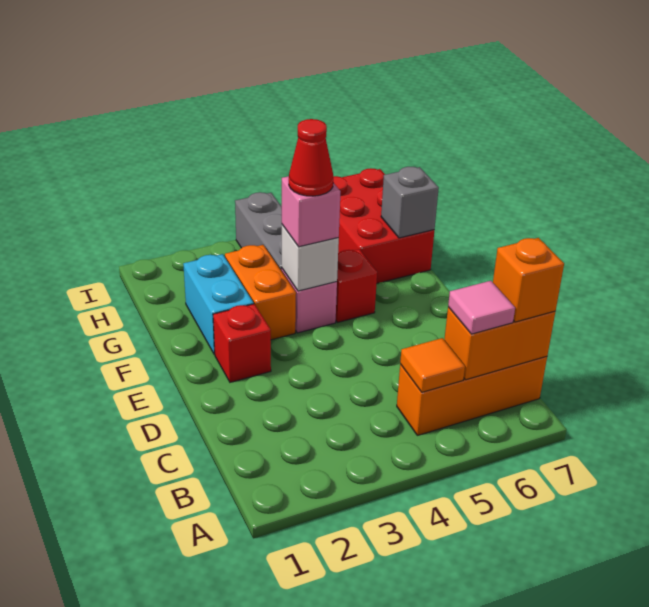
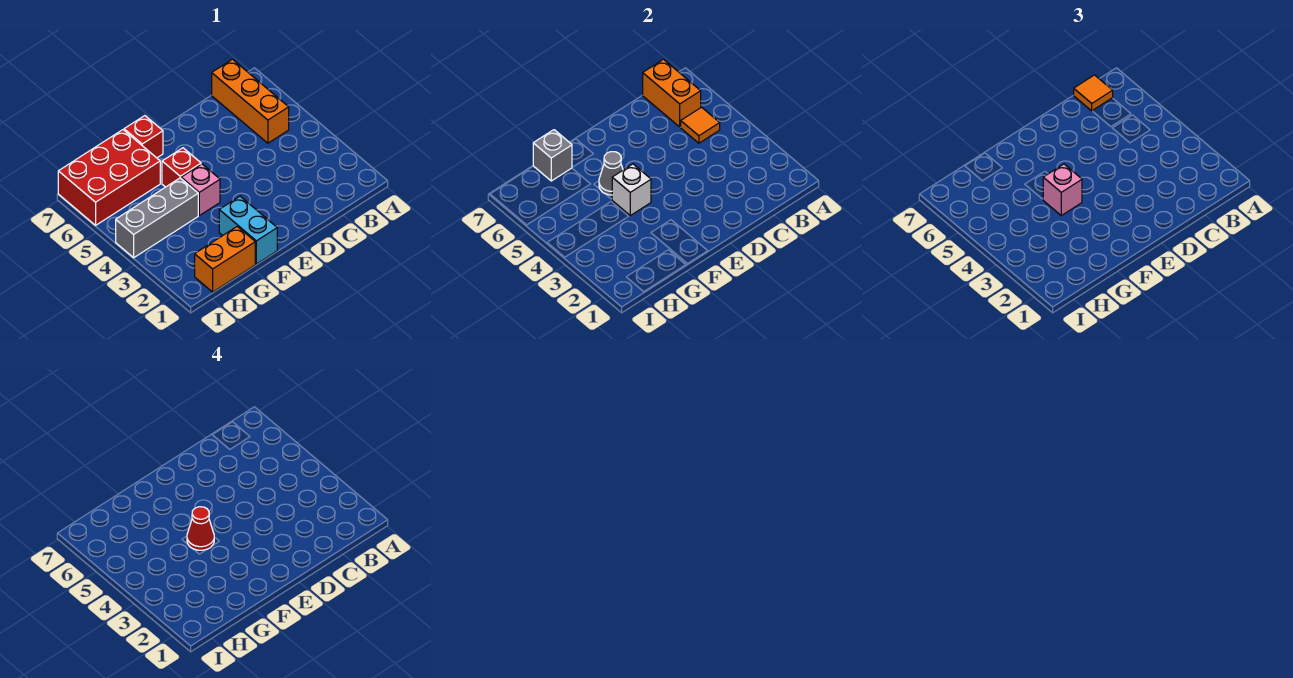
pink tile B6 level 3 -> none
orange brick B7 level 3 -> orange tile B7 level 3
red brick E2 level 1 -> red brick F7 level 1
cyan brick F2:G2 level 1 -> cyan brick F1:F2 level 1
orange brick F3:G3 level 1 -> orange brick G1:H1 level 1
none -> grey cone F5 level 2

